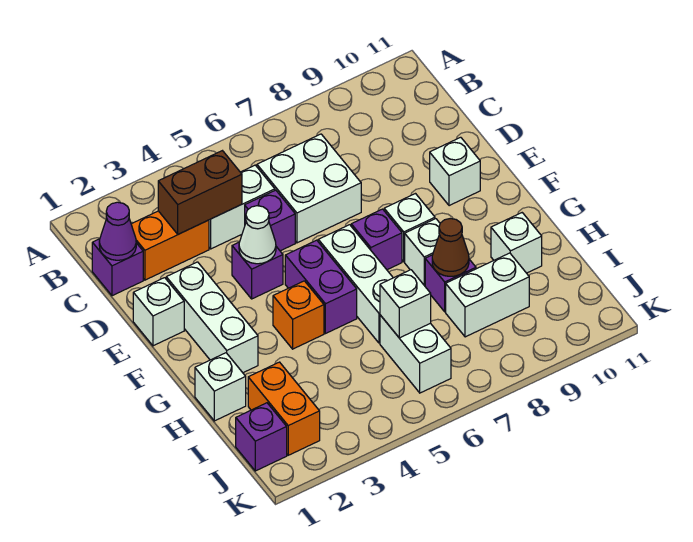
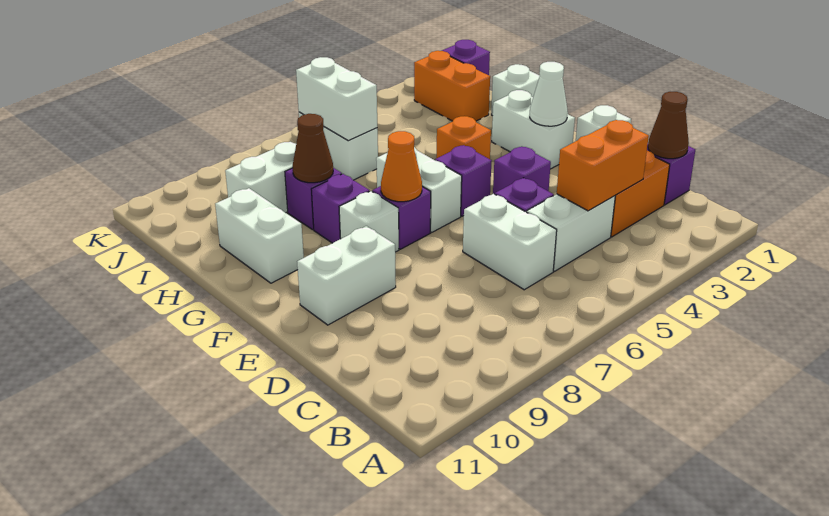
purple cone C1 level 2 -> brown cone C1 level 2
brown brick C3:C4 level 2 -> orange brick C3:C4 level 2
white brick C6:D7 level 1 -> white brick C6:D6 level 1
white brick E2:G2 level 1 -> white brick F2:G2 level 1
white cone E4 level 2 -> white cone F2 level 2
white brick E10 level 1 -> white brick E9:E10 level 1
purple brick F5:G5 level 1 -> purple brick F5 level 1
white brick F6:H6 level 1 -> white brick F6:G6 level 1
none -> orange cone F7 level 2
white brick G8 level 1 -> purple brick G8 level 1
white brick H10 level 1 -> white brick G10:H10 level 1
white brick I6 level 2 -> white brick I6:J6 level 2

